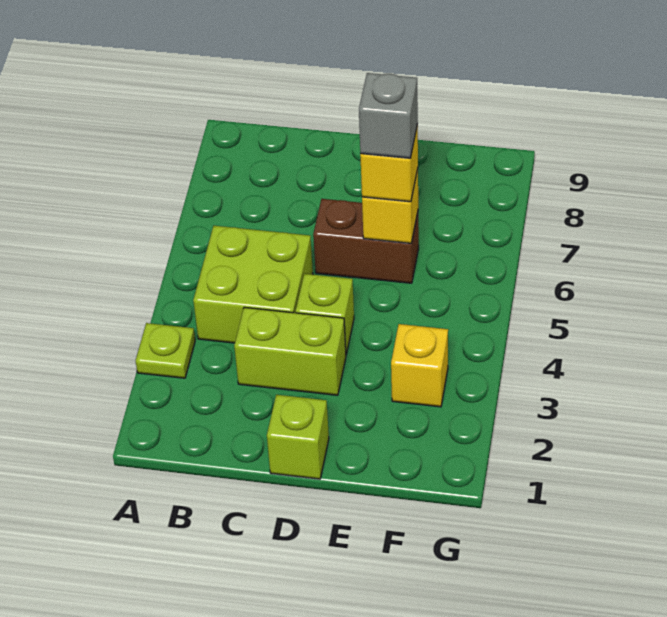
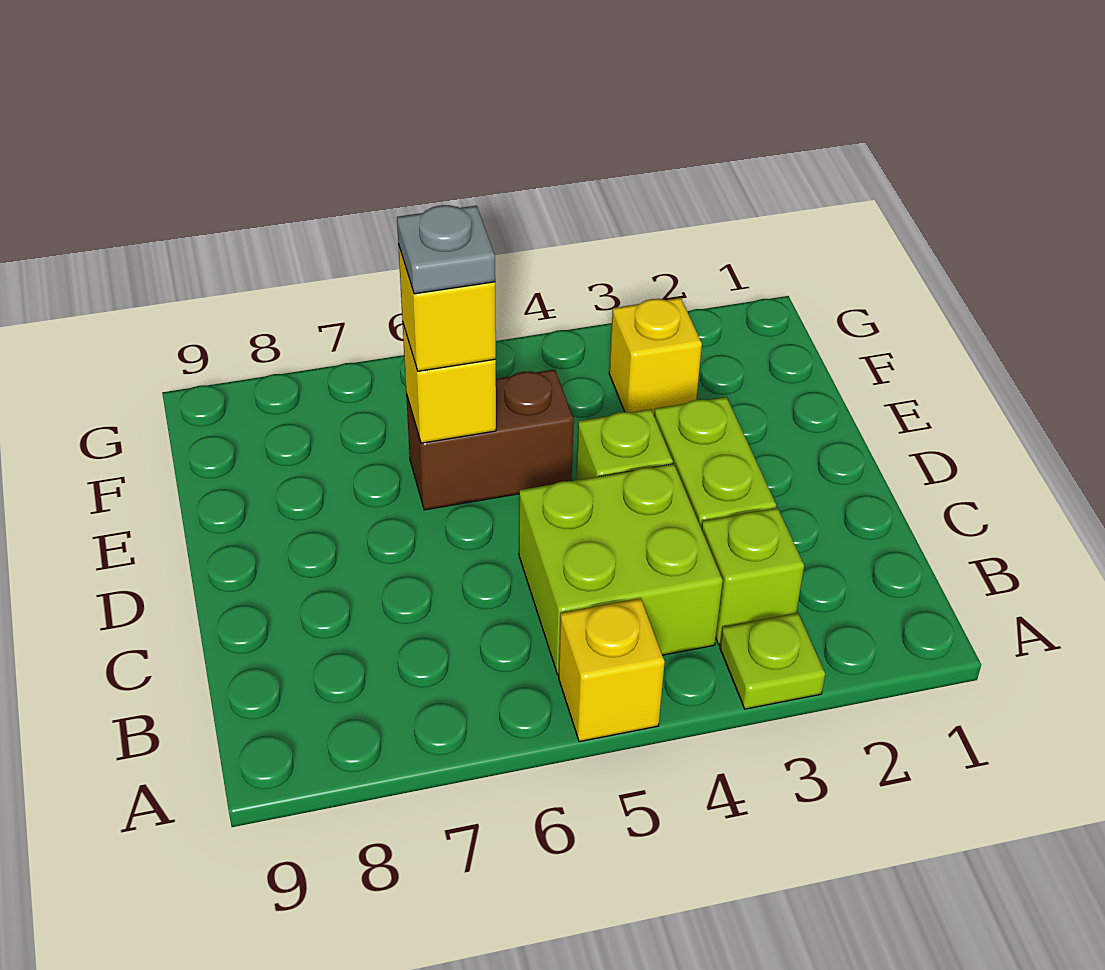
none -> yellow brick A5 level 1
lime brick D1 level 1 -> lime brick B3 level 1
brown brick D6:E6 level 1 -> brown brick E5:E6 level 1
grey brick E6 level 4 -> grey plate E6 level 4

